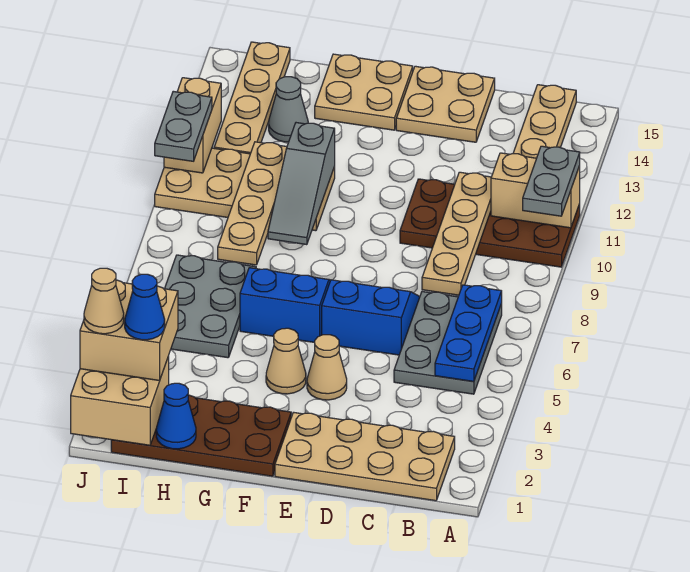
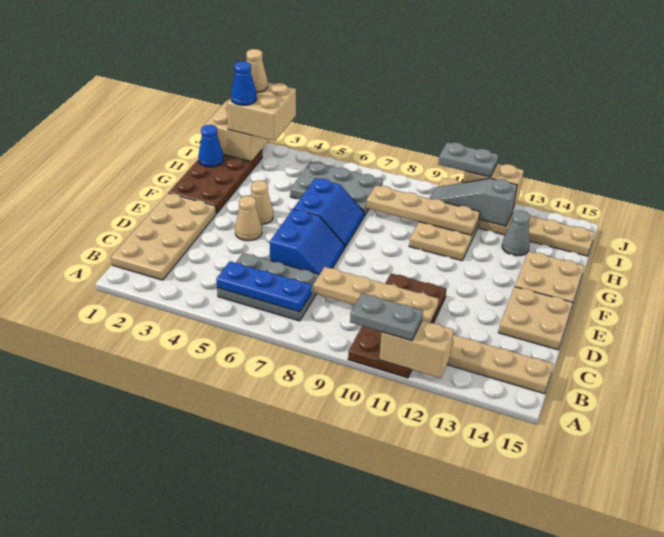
tan brick A11:B11 level 2 -> tan brick A11:A12 level 2
grey slope G9:G11 level 2 top 11 -> grey slope I10:I12 level 2 top 12

